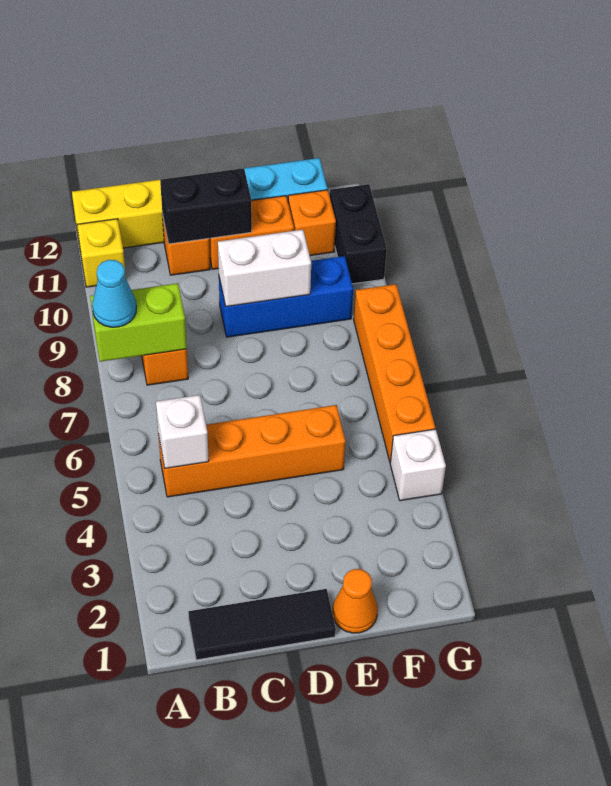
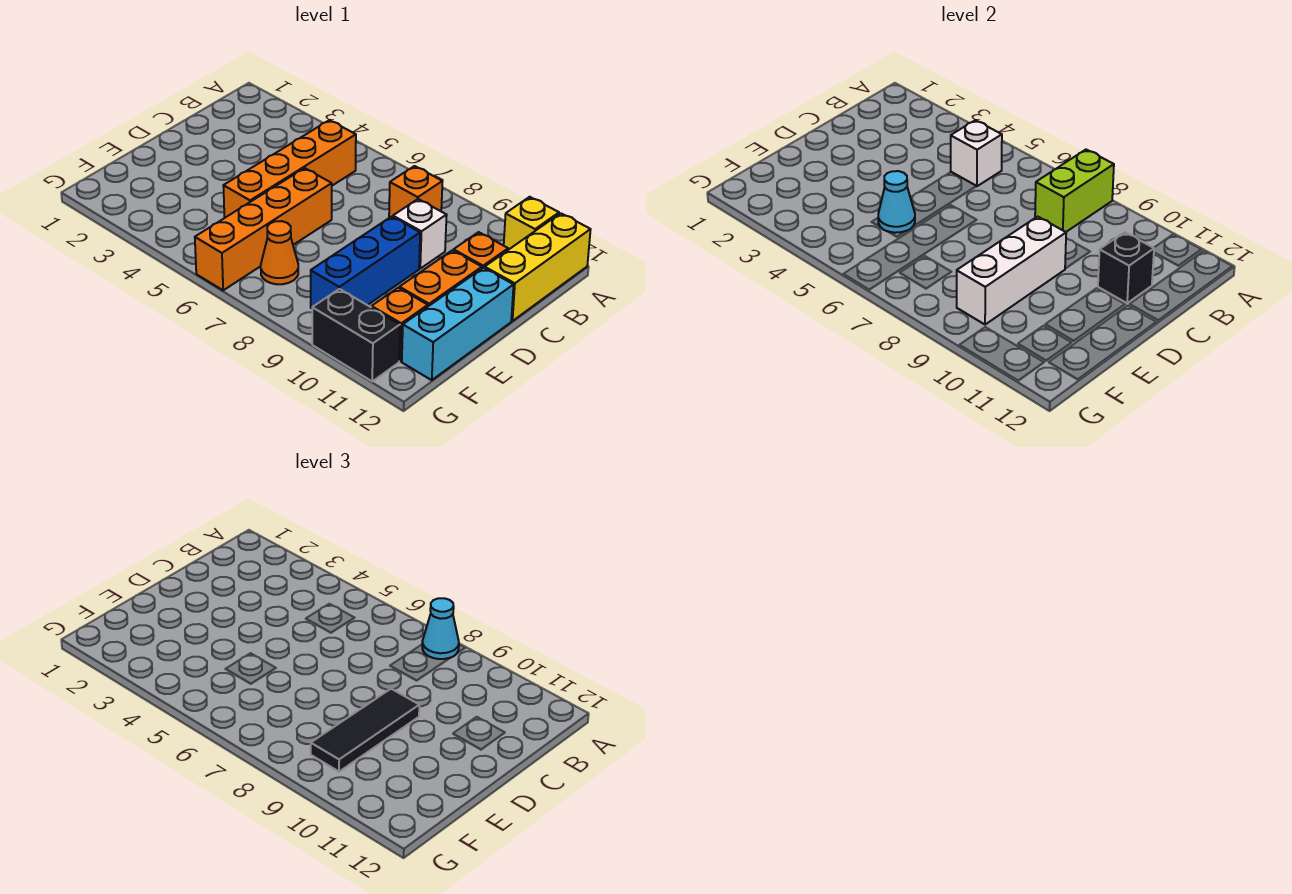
black tile B1:D1 level 1 -> black tile D9:F9 level 3
black brick C11:D11 level 2 -> black brick C11 level 2
white brick D9:E9 level 2 -> white brick D9:F9 level 2
orange cone E1 level 1 -> orange cone F7 level 1
none -> cyan cone E5 level 2
white brick G4 level 1 -> white brick C9 level 1
orange brick G5:G8 level 1 -> orange brick D6:G6 level 1

